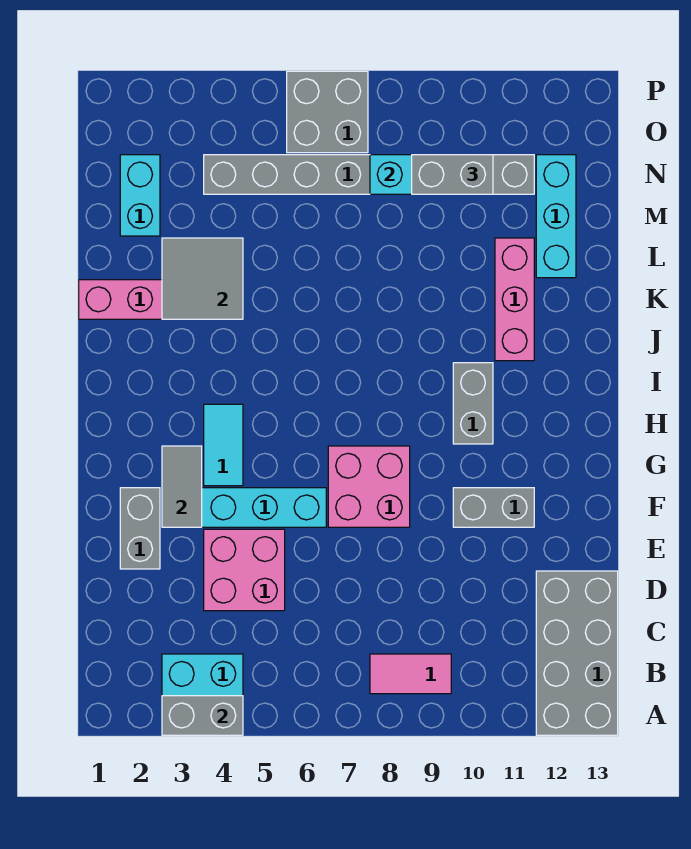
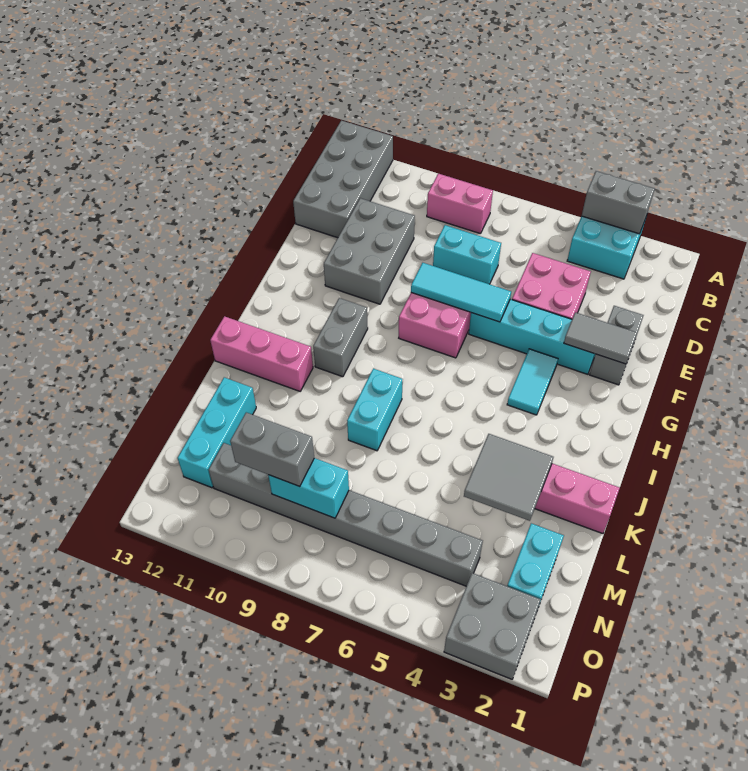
pink tile B8:B9 level 1 -> pink brick B8:B9 level 1
none -> cyan brick D7:D8 level 1
grey tile F3:G3 level 2 -> grey tile F2:F3 level 2
none -> cyan tile F6:F8 level 2
grey brick F10:F11 level 1 -> grey brick D10:F11 level 1
none -> cyan brick J8:K8 level 1
pink brick J11:L11 level 1 -> pink brick J11:J13 level 1
grey brick O6:P7 level 1 -> grey brick O2:P3 level 1

